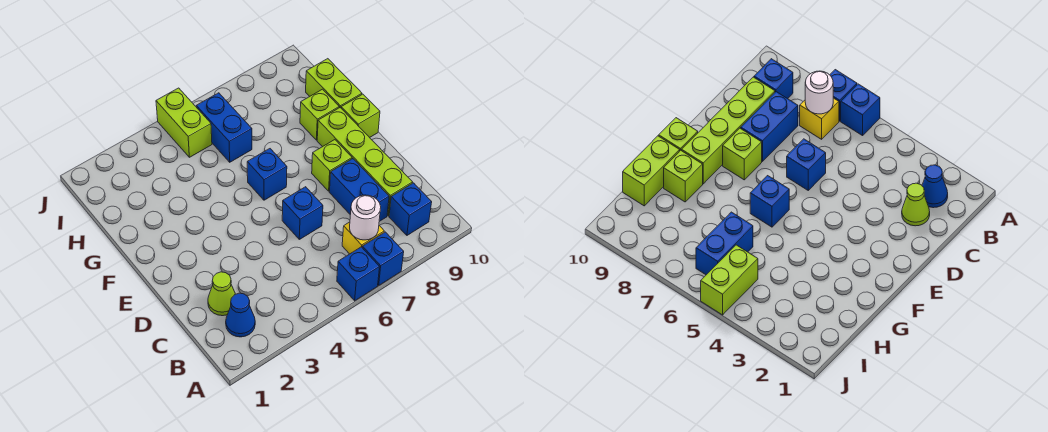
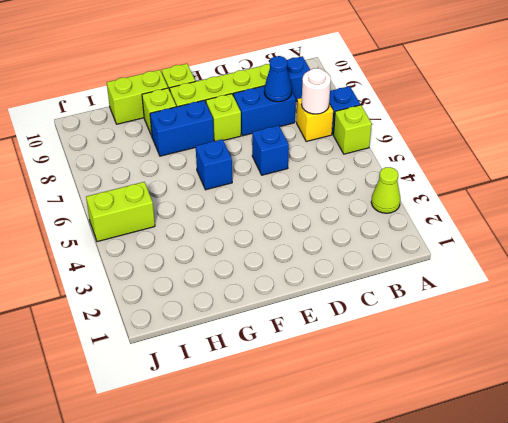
blue brick A6 level 1 -> lime brick A6 level 1
blue cone B2 level 1 -> blue cone C8 level 2
lime cone C2 level 1 -> lime cone A3 level 1
blue brick H6:I6 level 1 -> blue brick F8:G8 level 1

